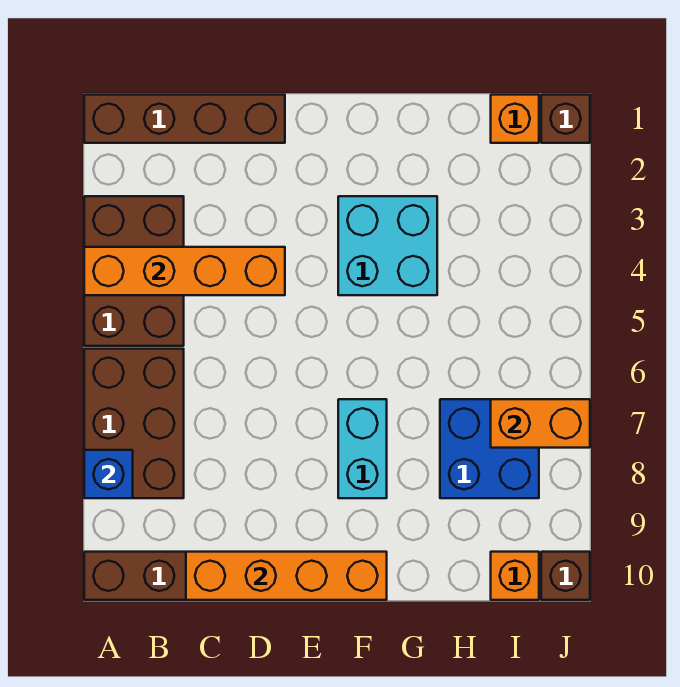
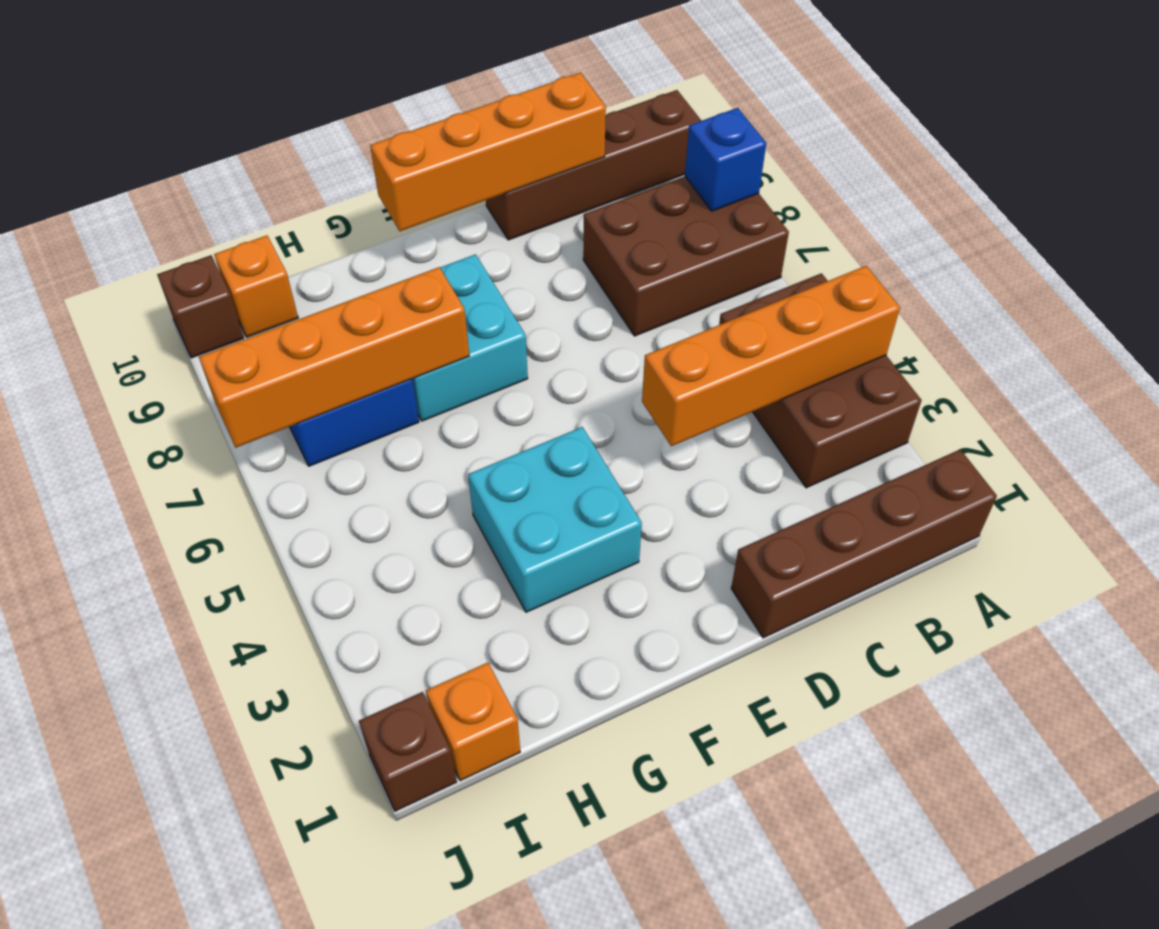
brown brick A6:B8 level 1 -> brown brick A7:C8 level 1
cyan brick F7:F8 level 1 -> cyan brick F7:G8 level 1
orange brick I7:J7 level 2 -> orange brick G7:J7 level 2

